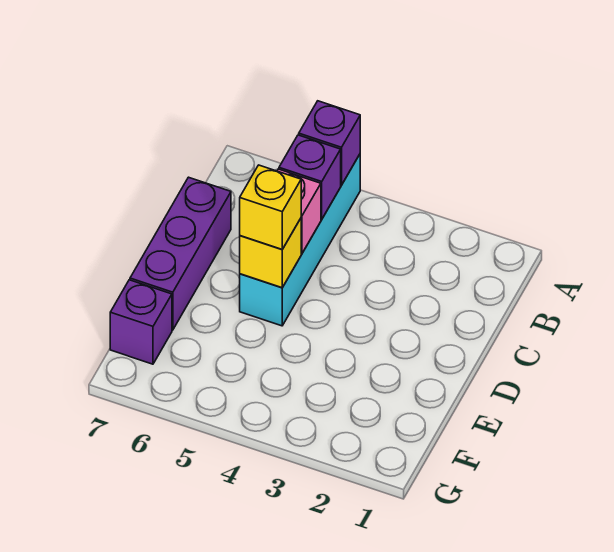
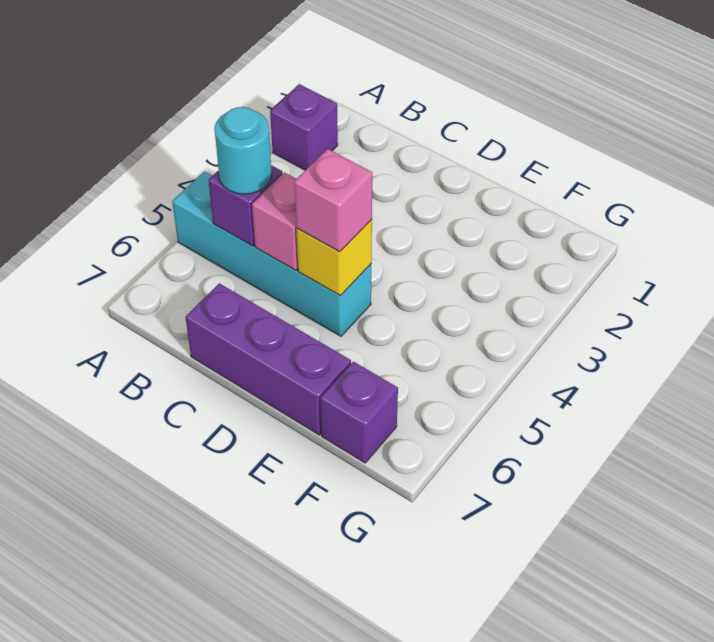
purple brick A5 level 2 -> purple brick A2 level 1
none -> cyan round brick B5 level 3
yellow brick D5 level 3 -> pink brick D5 level 3

